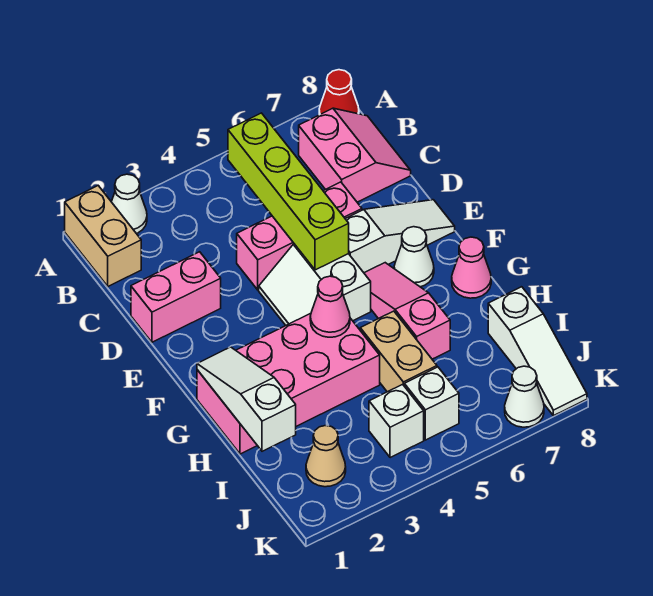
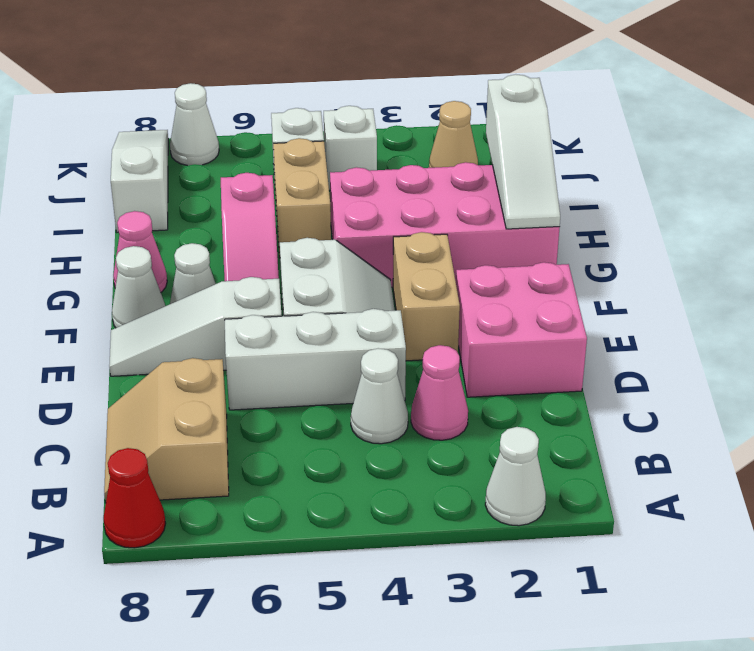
tan brick A1:B1 level 1 -> tan brick E3:F3 level 1
lime brick B5:E5 level 2 -> none
pink slope B7:C8 level 1 top 7 -> tan slope B7:C8 level 1 top 7
none -> white cone C4 level 1
pink brick D1:D2 level 1 -> pink brick D1:E2 level 1
pink brick D4:D6 level 1 -> white brick D4:D6 level 1
none -> white cone F8 level 1
pink cone G4 level 2 -> pink cone C3 level 1

